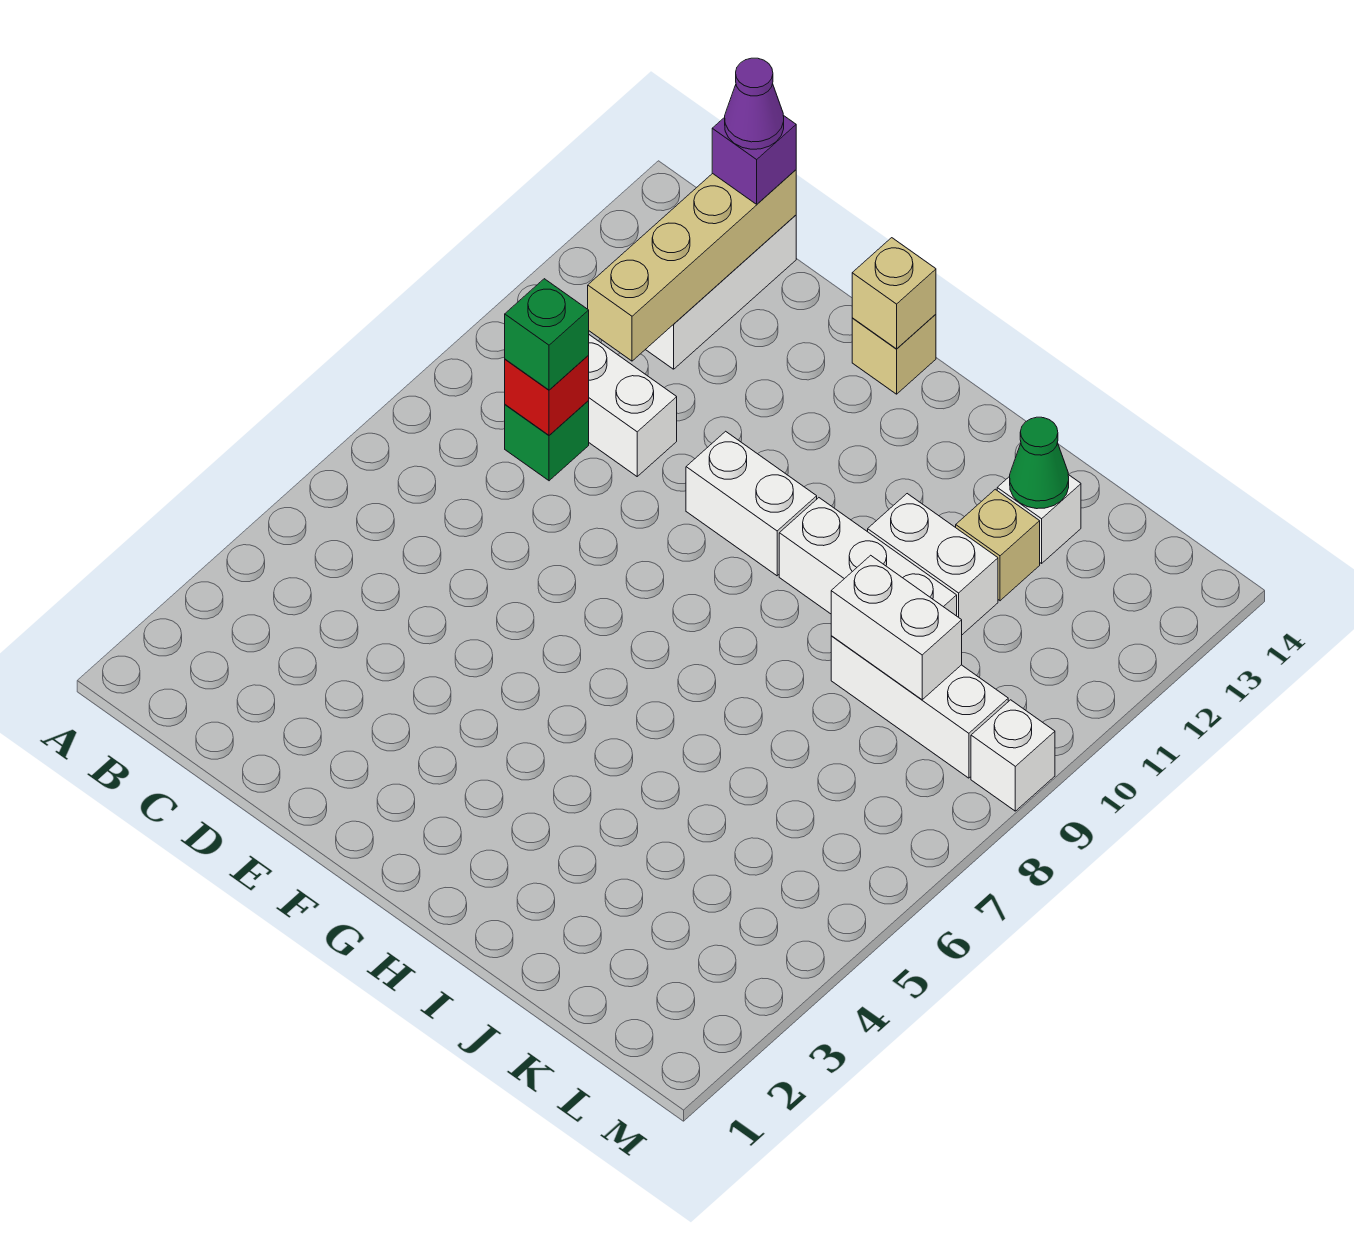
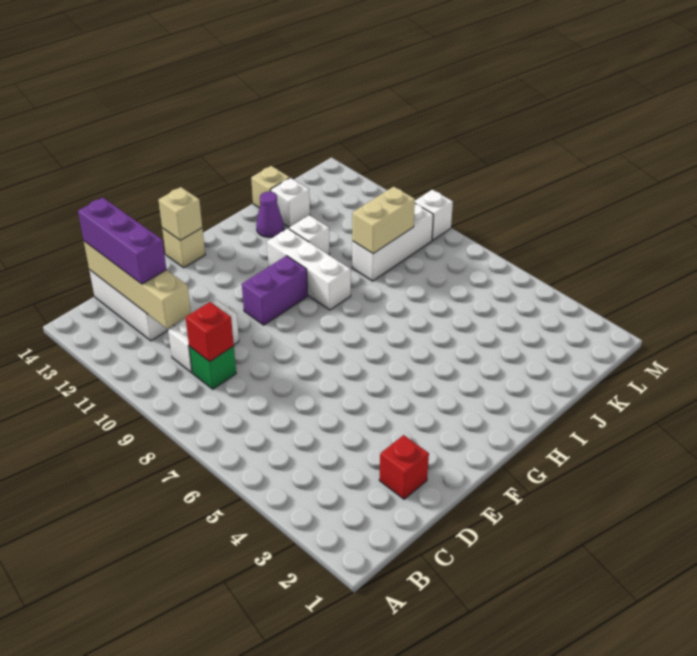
green brick C9 level 3 -> none
purple brick C14 level 3 -> purple brick C12:C14 level 3
purple cone C14 level 4 -> purple cone I13 level 1
none -> red brick D2 level 1
white brick F10:G10 level 1 -> purple brick F10:G10 level 1
white brick H10:J10 level 1 -> white brick H9:H11 level 1
white brick I11:J11 level 1 -> white brick I11 level 1
white brick J9:K9 level 2 -> tan brick J9:K9 level 2
tan brick J12 level 1 -> tan brick J14 level 1
green cone J13 level 2 -> none

